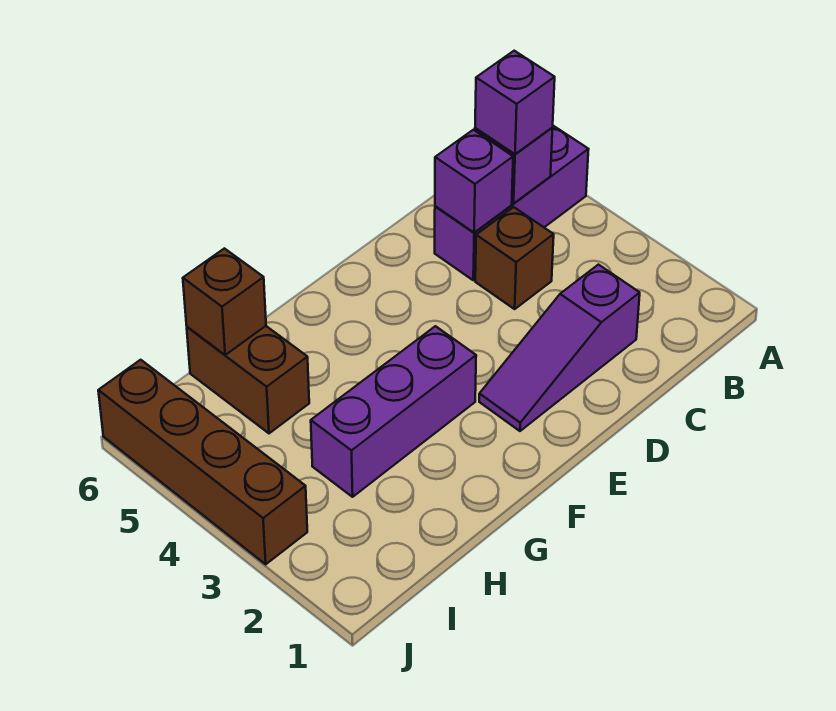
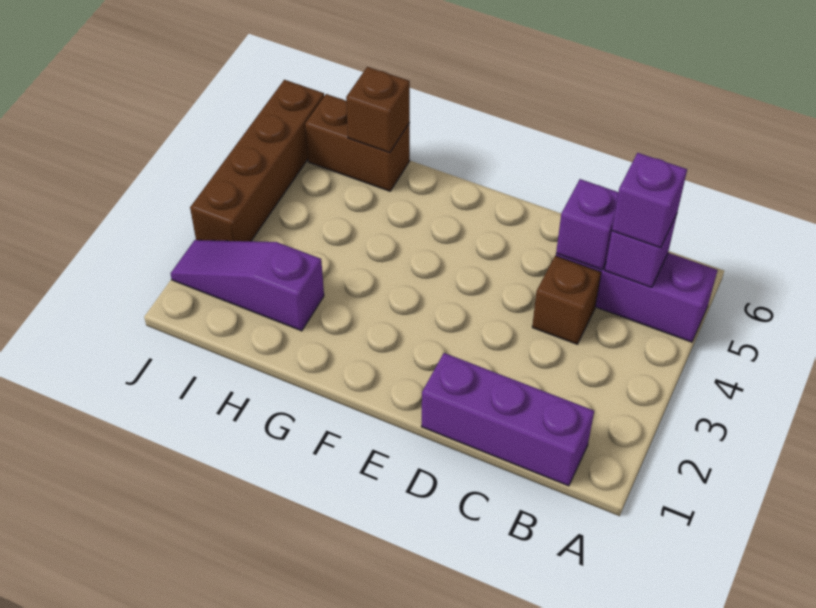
purple slope C2:E2 level 1 top C -> purple slope H2:J2 level 1 top H
purple brick F3:H3 level 1 -> purple brick B1:D1 level 1
brown brick H5:H6 level 1 -> brown brick H6:I6 level 1

